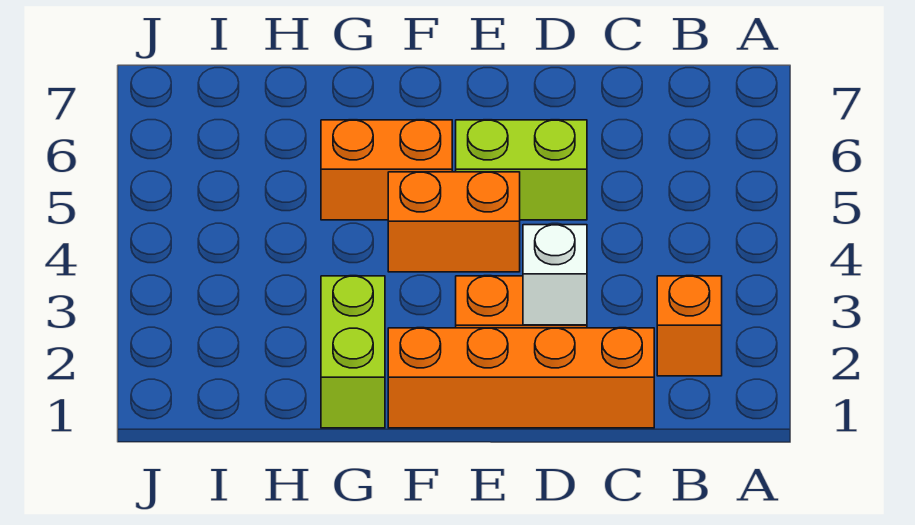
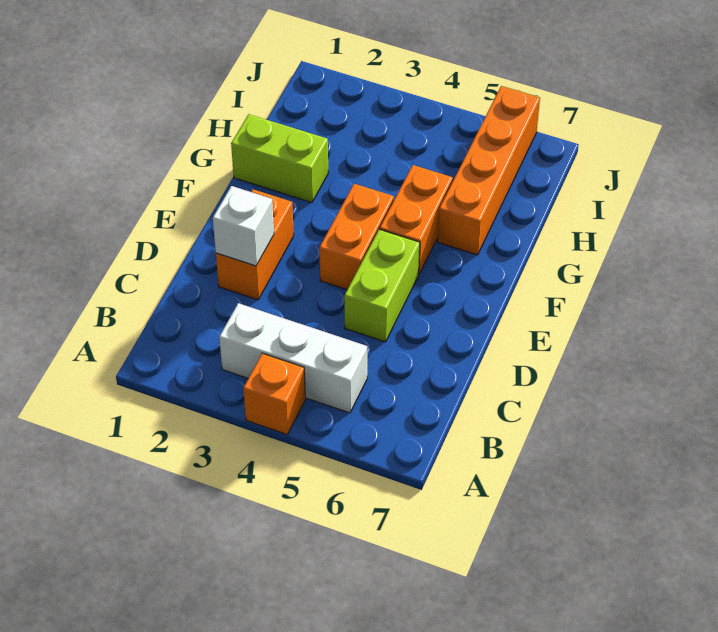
orange brick B2 level 1 -> orange brick A4 level 1
none -> white brick B3:B5 level 1
orange brick C1:F1 level 1 -> orange brick G6:J6 level 1

